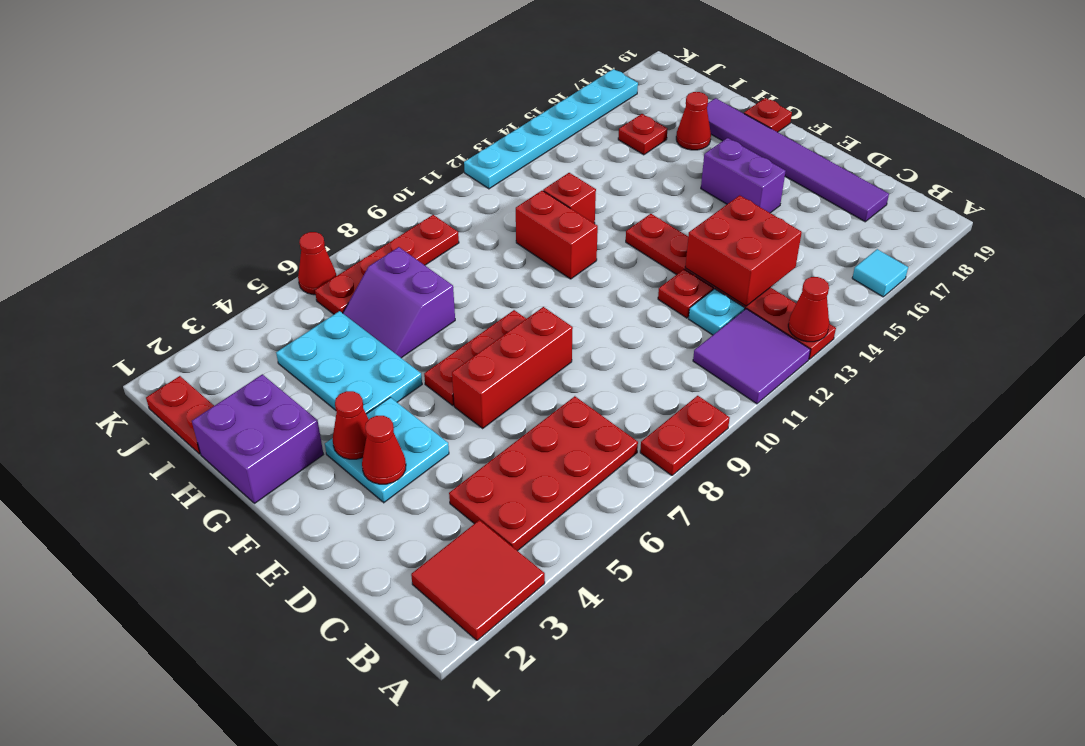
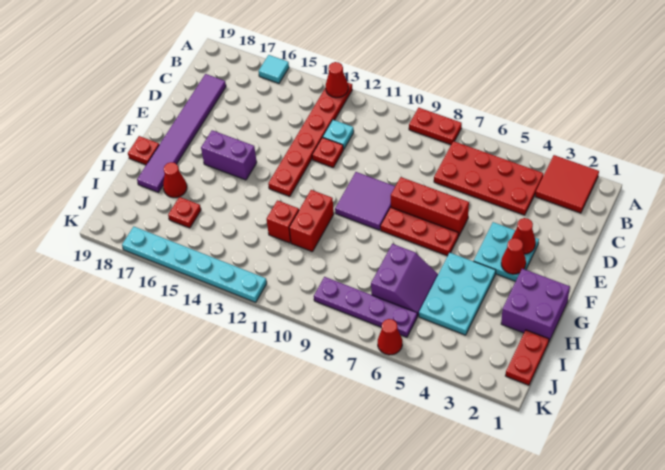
purple tile A11:B12 level 1 -> purple tile E9:F10 level 1
red brick C13:D14 level 2 -> none
purple brick E16:F16 level 1 -> purple brick F15:F16 level 1
red plate J6:J9 level 1 -> purple plate J6:J9 level 1

